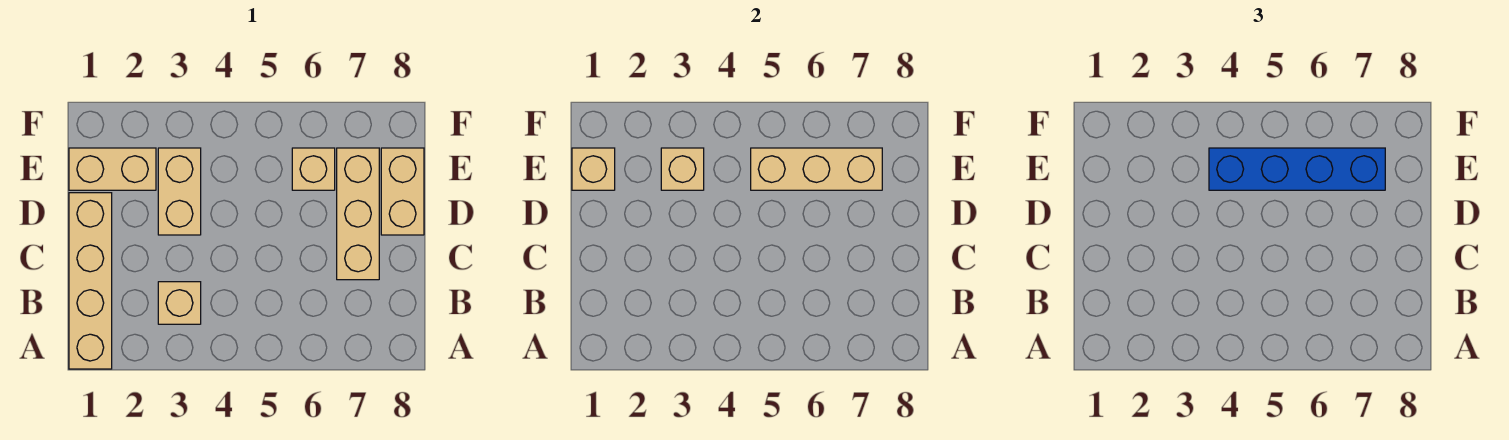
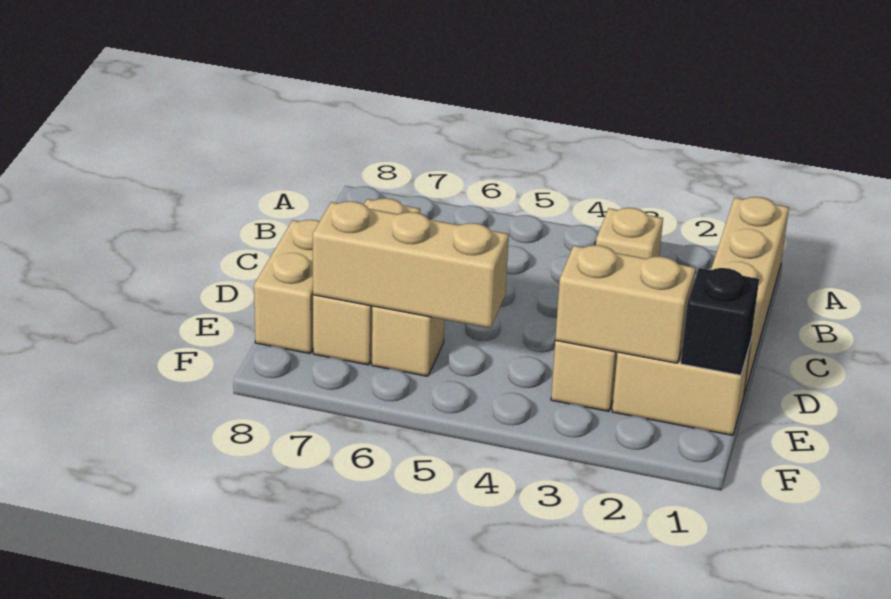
tan brick E1 level 2 -> black brick E1 level 2
tan brick E3 level 2 -> tan brick E2:E3 level 2
blue brick E4:E7 level 3 -> none

